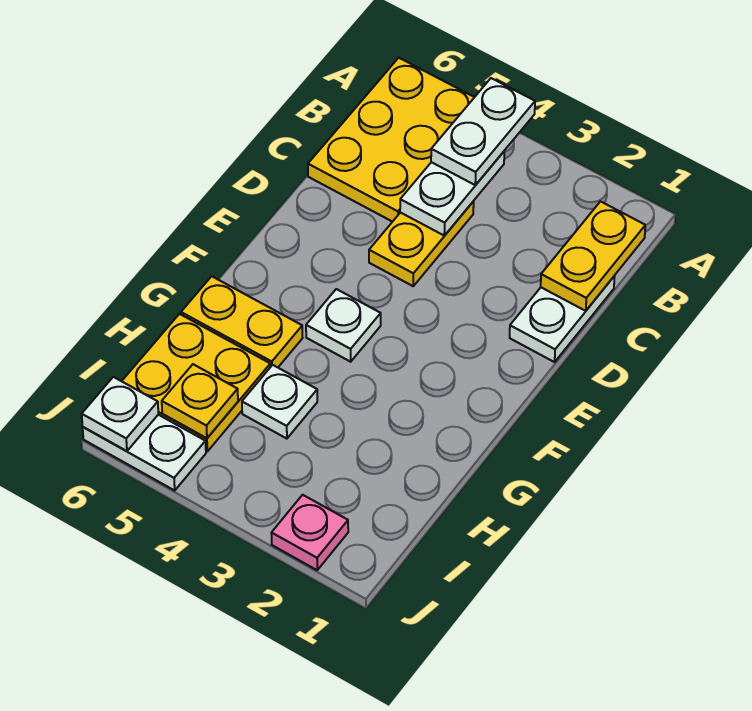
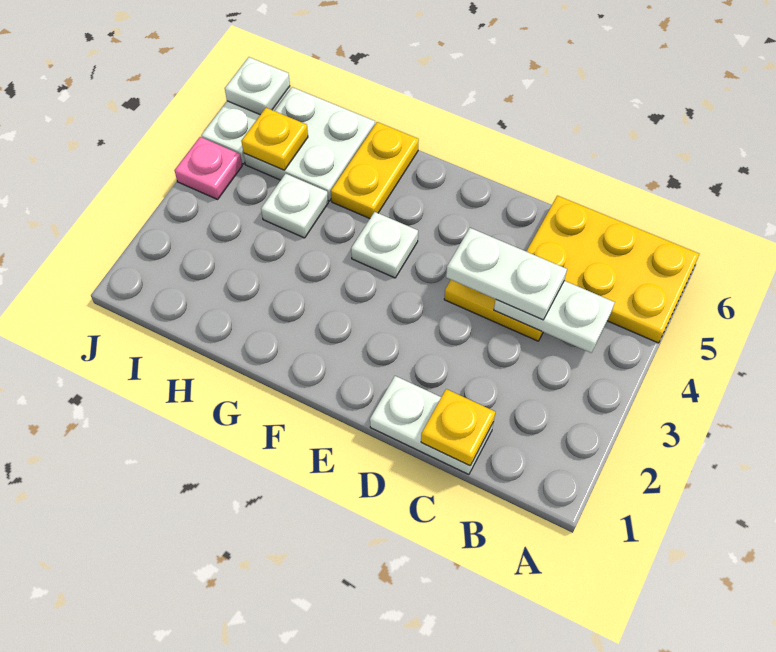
white plate A4:B4 level 3 -> white plate C4:D4 level 3
yellow plate B1:C1 level 2 -> yellow plate C1 level 2
yellow plate H5:I6 level 1 -> white plate H5:I6 level 1
pink plate J2 level 1 -> pink plate J4 level 1

